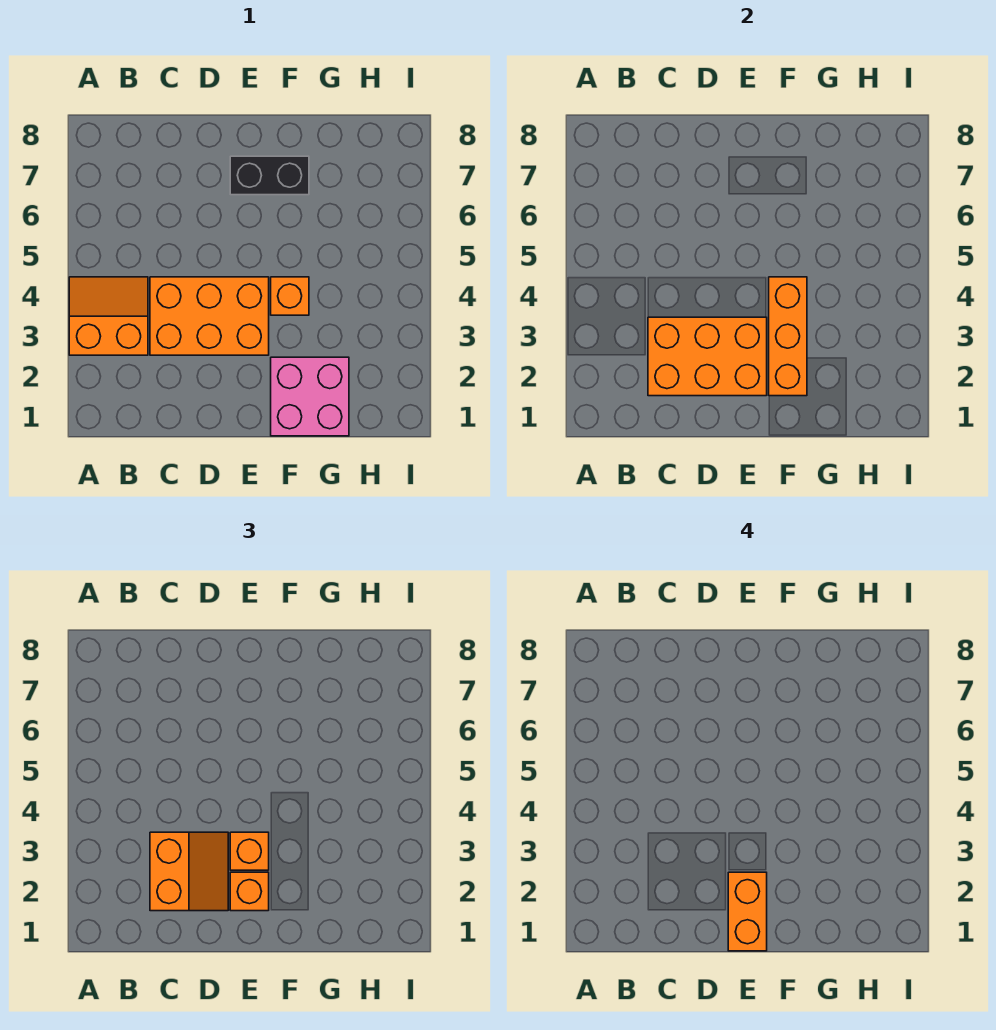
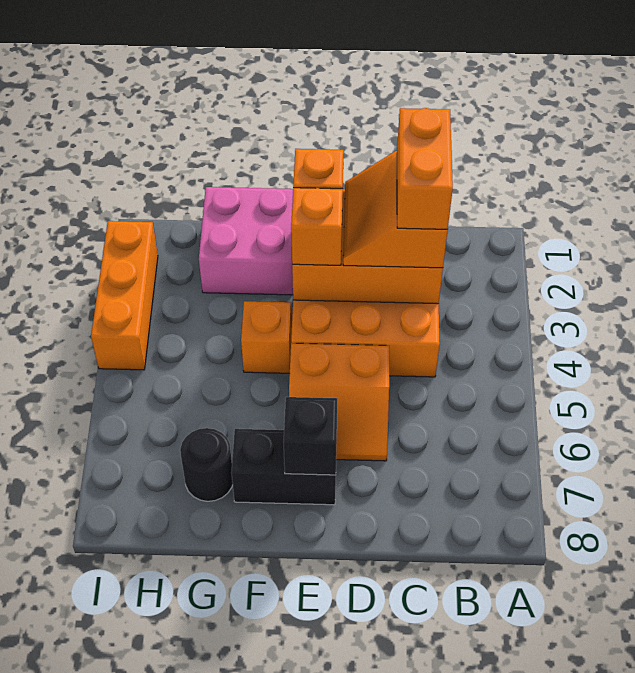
orange slope A3:B4 level 1 top 3 -> orange slope D5:E6 level 1 top 5
orange brick E1:E2 level 4 -> orange brick C2:C3 level 4
none -> black brick E7 level 2
orange brick F2:F4 level 2 -> orange brick I2:I4 level 1
none -> black round brick G7 level 1

